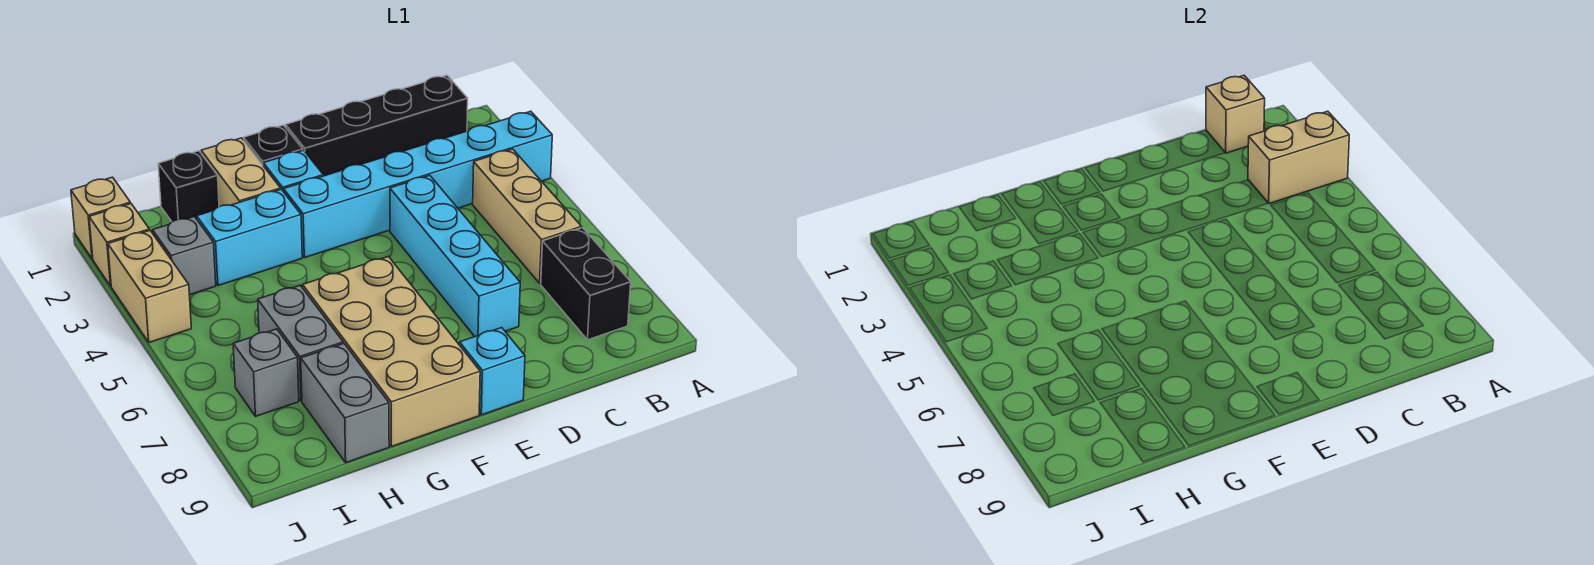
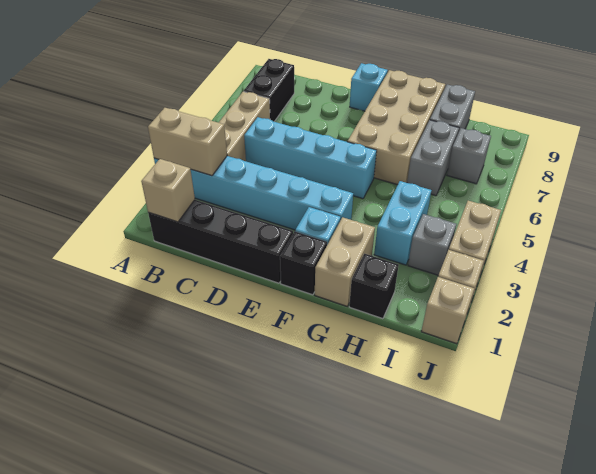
cyan brick D4:D7 level 1 -> cyan brick C5:F5 level 1
cyan brick G3:H3 level 1 -> cyan brick H3:H4 level 1

